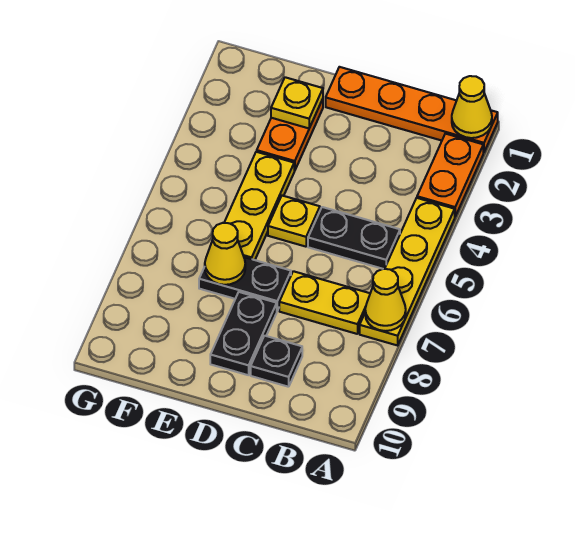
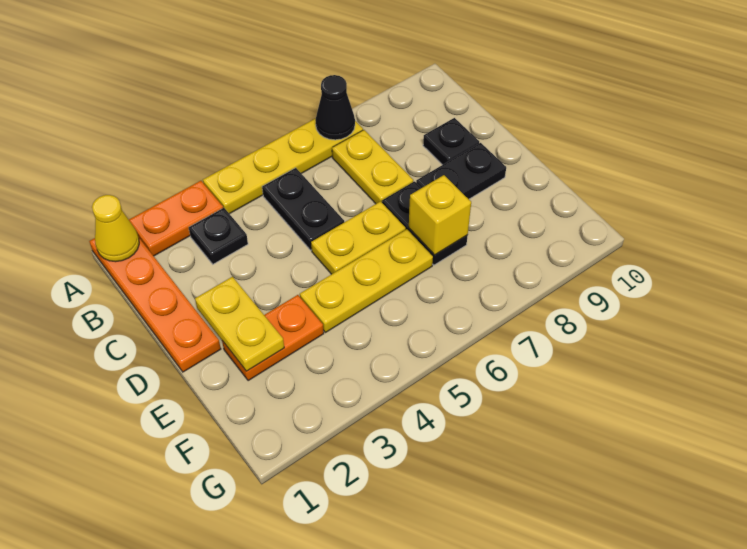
yellow cone A7 level 2 -> black cone A7 level 2
none -> black plate B3 level 1
yellow plate D5 level 1 -> yellow plate D5:D6 level 1
yellow plate E2 level 2 -> yellow plate D2:E2 level 2
yellow cone E7 level 2 -> yellow brick E7 level 2

